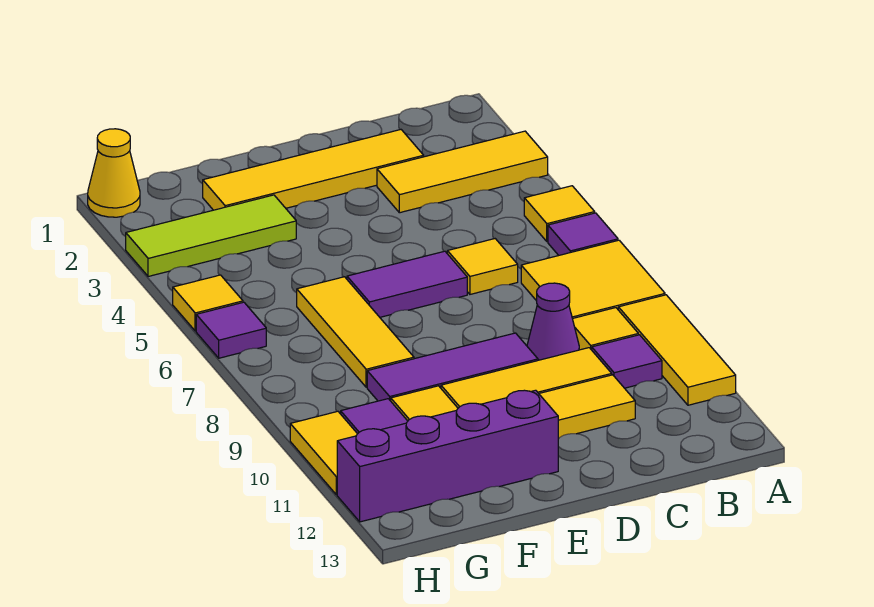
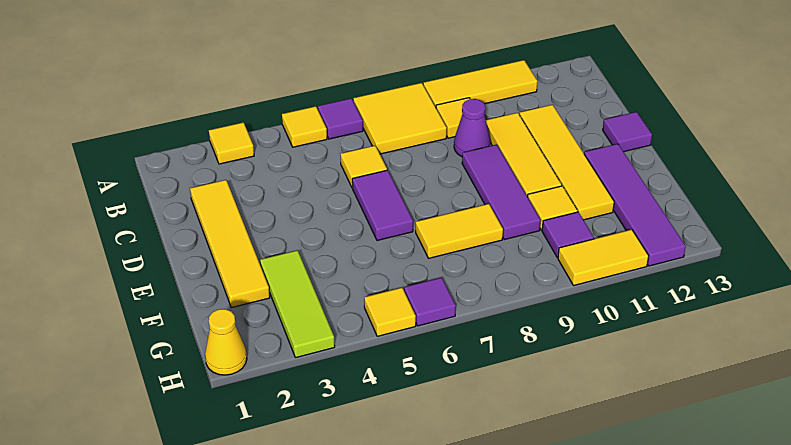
yellow tile A3:C3 level 1 -> yellow tile A3 level 1
purple tile B10 level 1 -> purple tile D13 level 1
purple brick E12:H12 level 1 -> purple tile E12:H12 level 1
yellow tile F6:F8 level 1 -> yellow tile F7:F8 level 1

